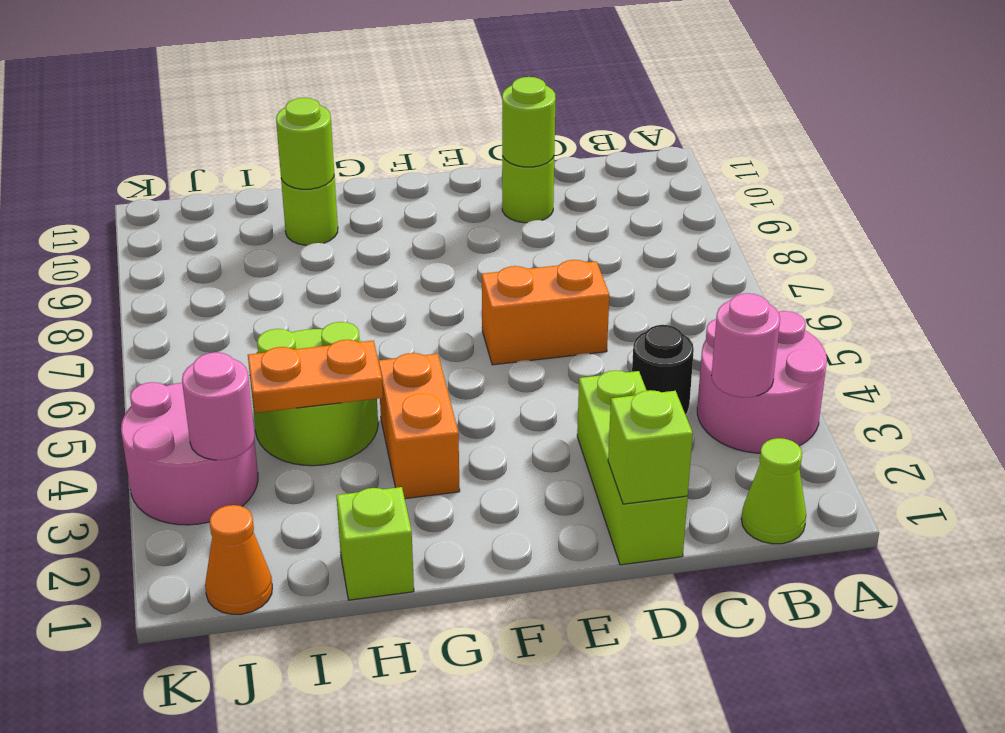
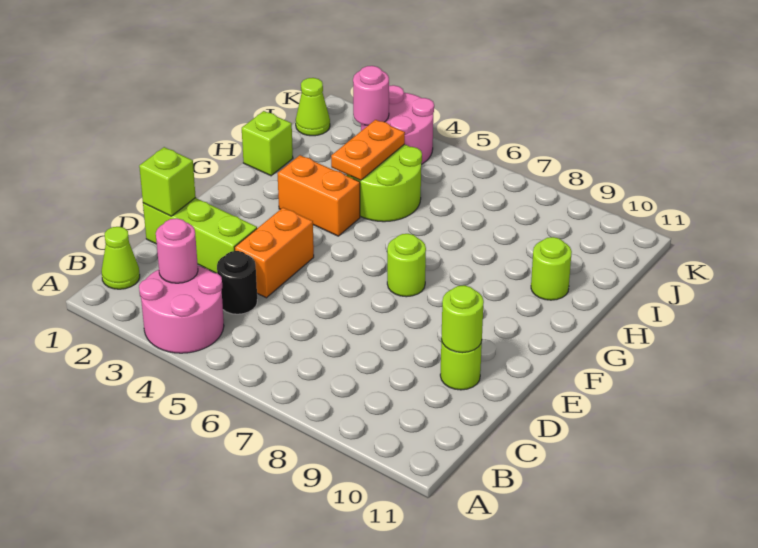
orange brick D6:E6 level 1 -> orange brick D4:E4 level 1
lime round brick H10 level 2 -> lime round brick F7 level 1
orange cone J1 level 1 -> lime cone J1 level 1

